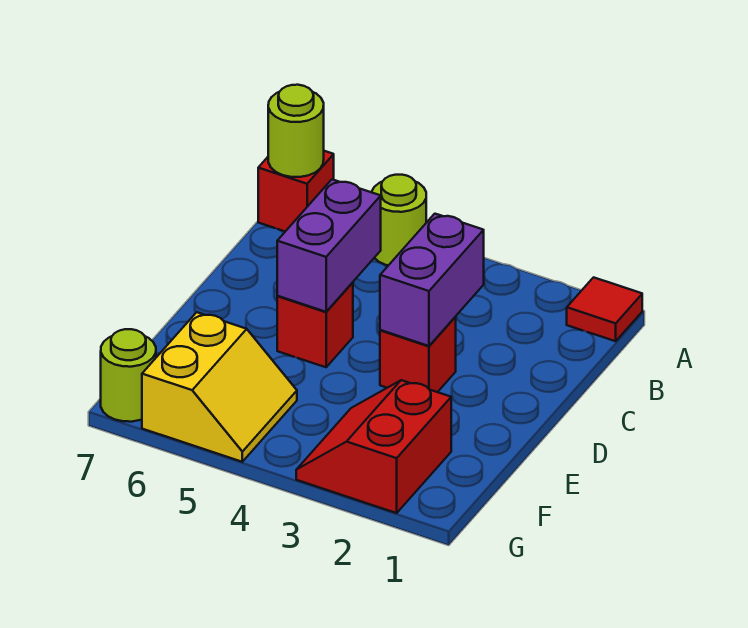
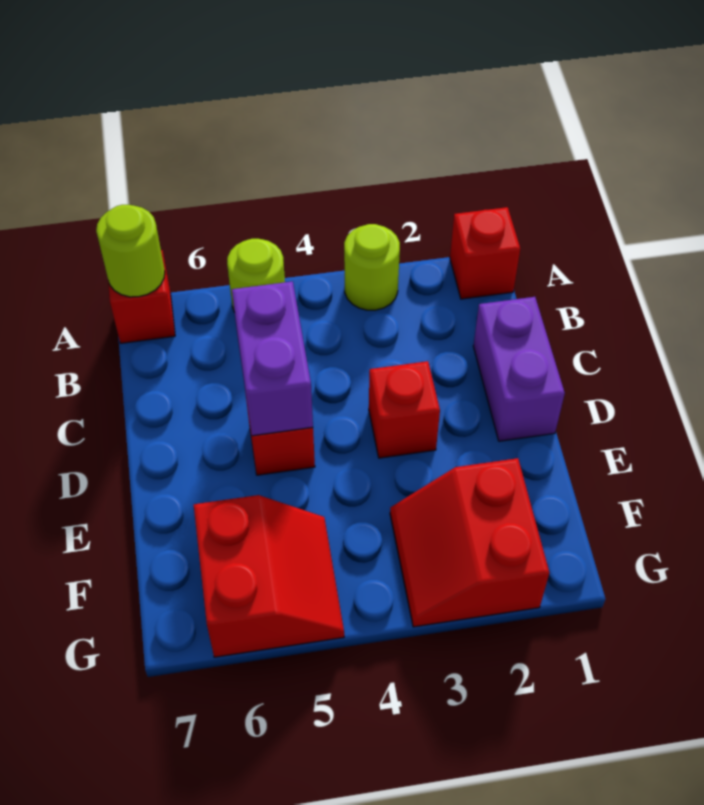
red tile A1 level 1 -> red brick A1 level 1
purple brick C3:D3 level 2 -> purple brick C1:D1 level 1
yellow slope F5:G6 level 1 top 6 -> red slope F5:G6 level 1 top 6
lime round brick G7 level 1 -> lime round brick A3 level 1

